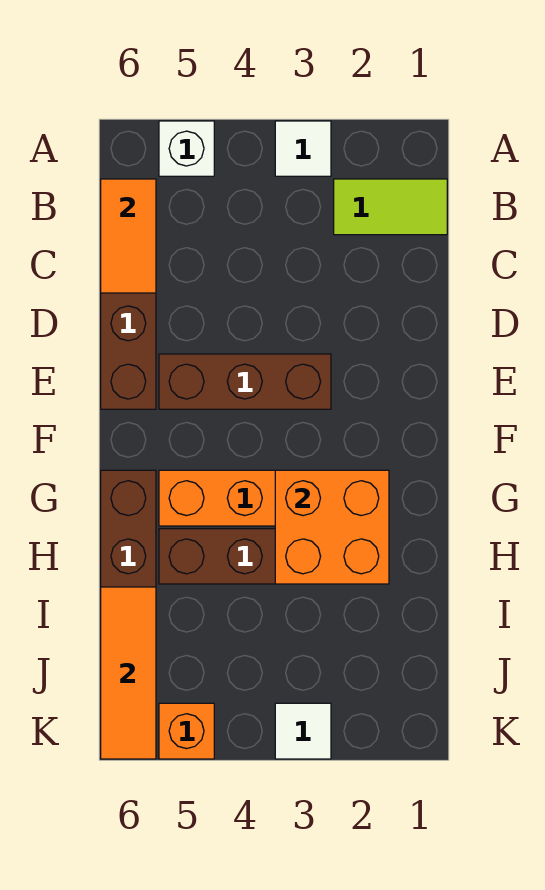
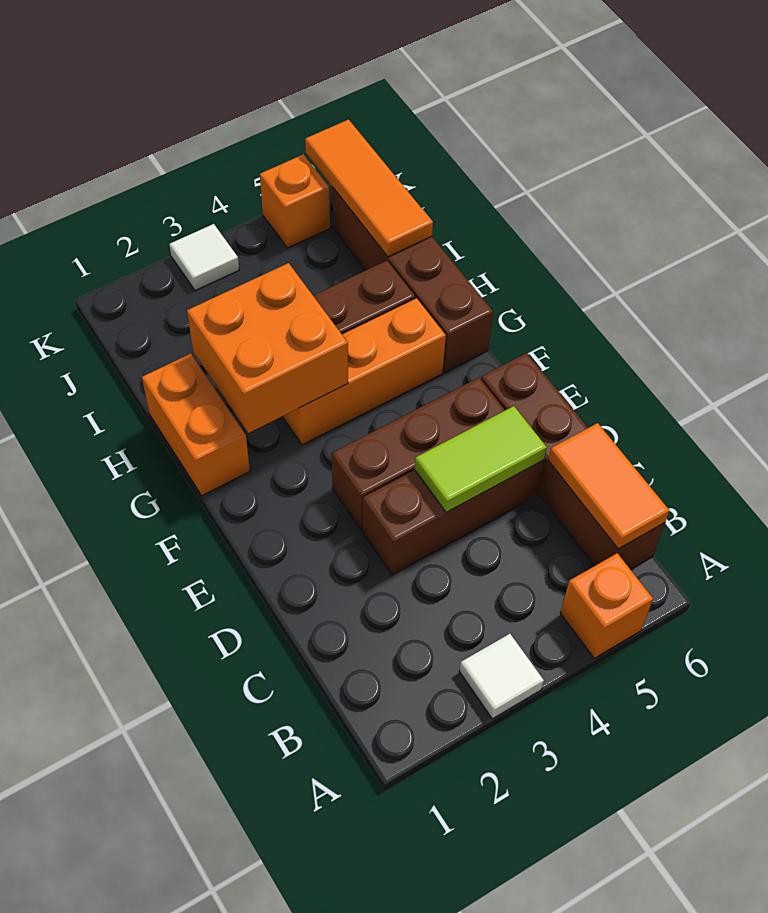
white brick A5 level 1 -> orange brick A5 level 1
lime tile B1:B2 level 1 -> lime tile D4:D5 level 2
none -> brown brick D3:D5 level 1
none -> orange brick G1:H1 level 1

